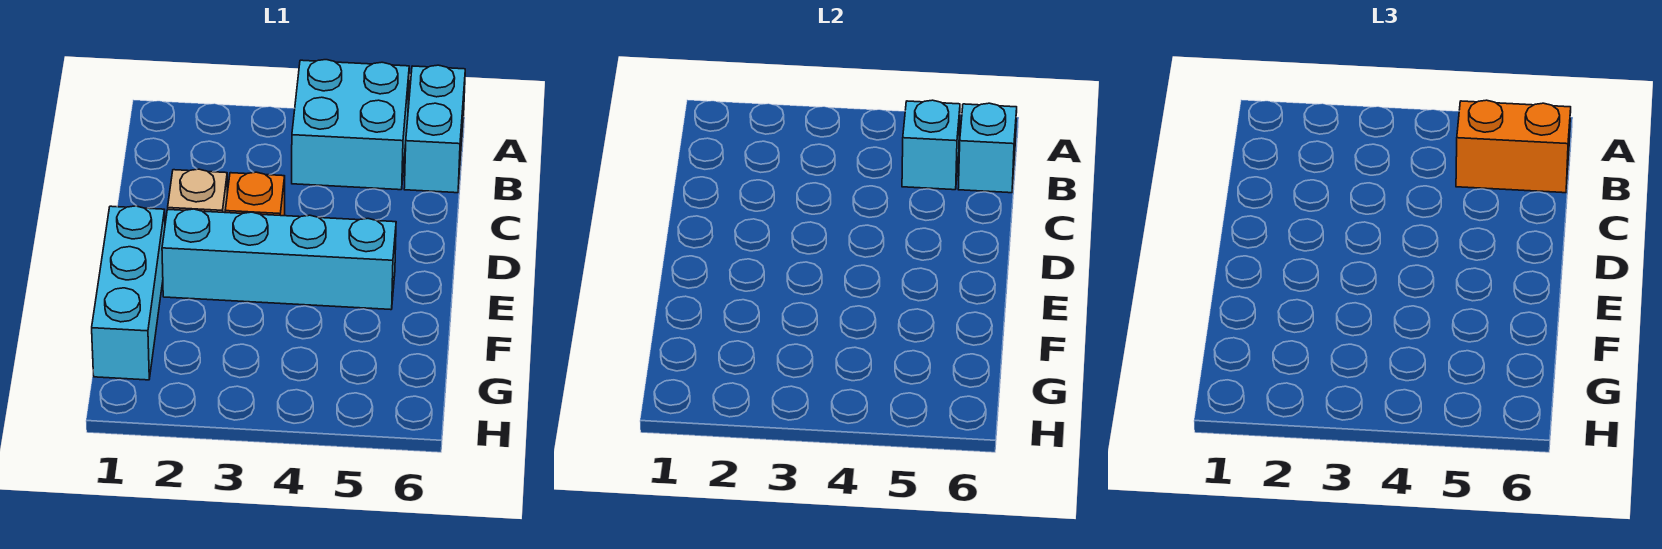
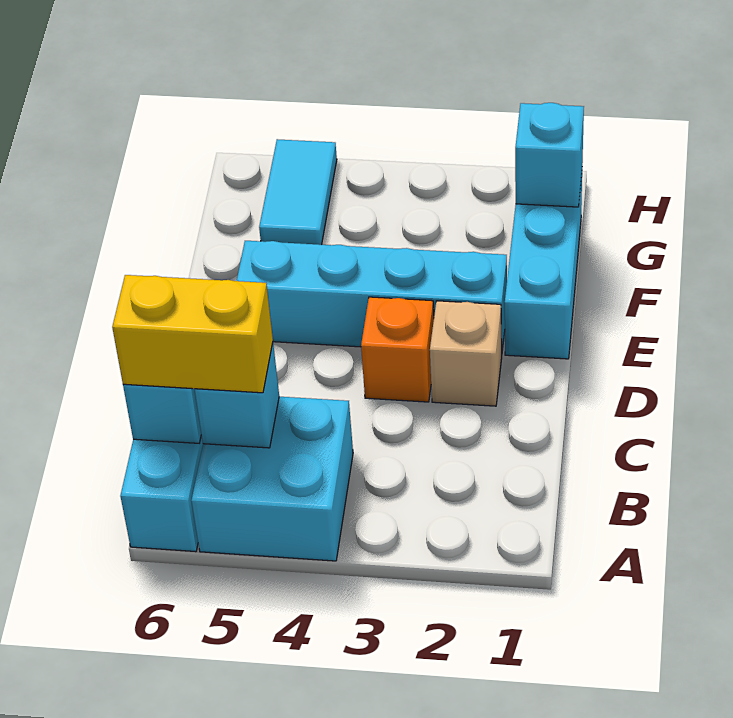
orange brick B5:B6 level 3 -> yellow brick B5:B6 level 3
none -> cyan brick G1 level 2
none -> cyan tile G5:H5 level 1

